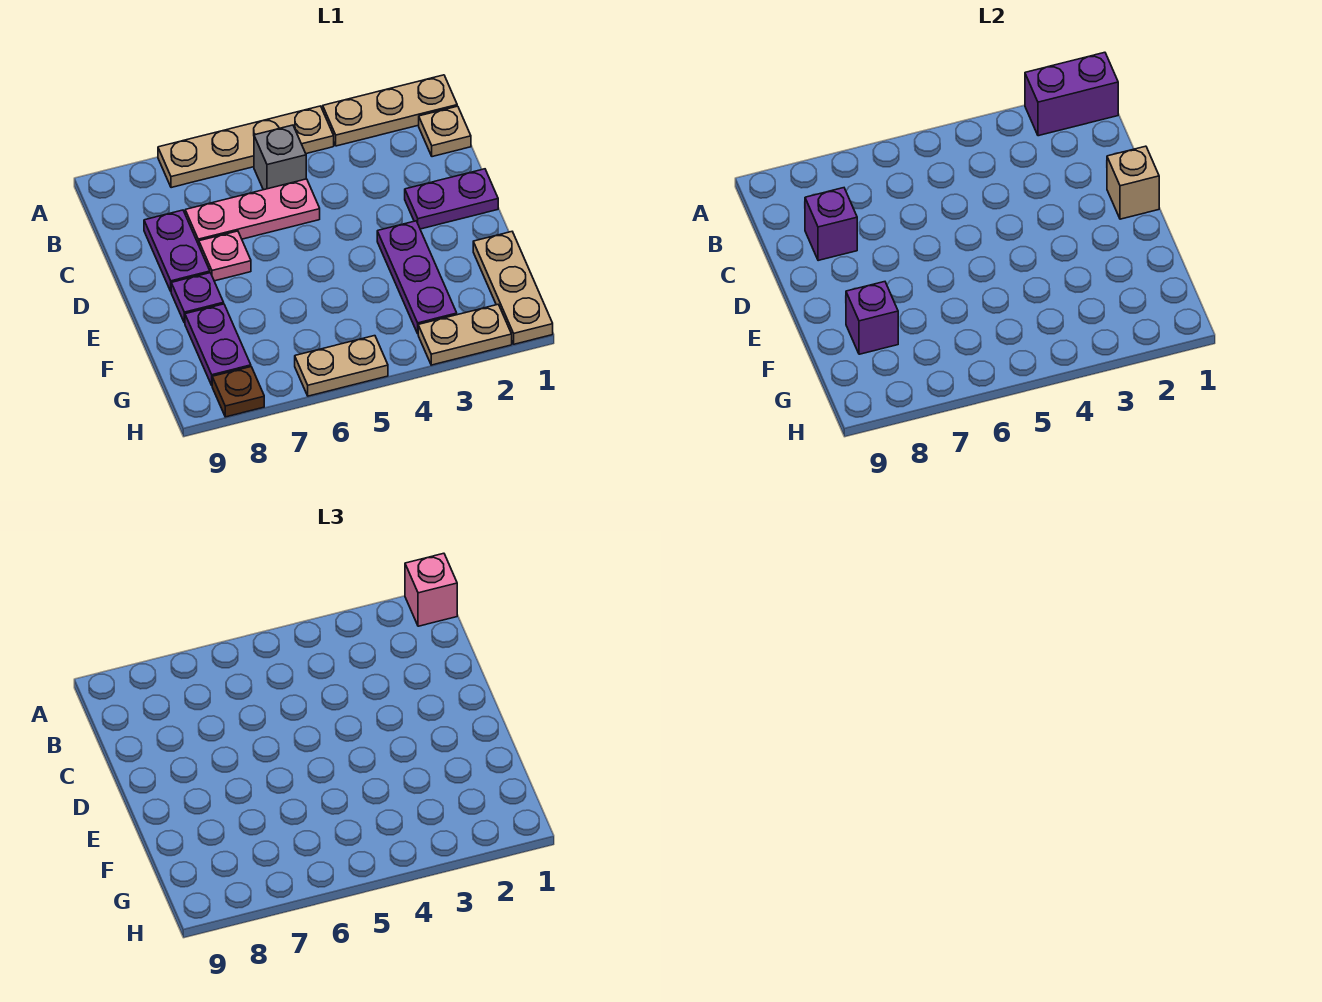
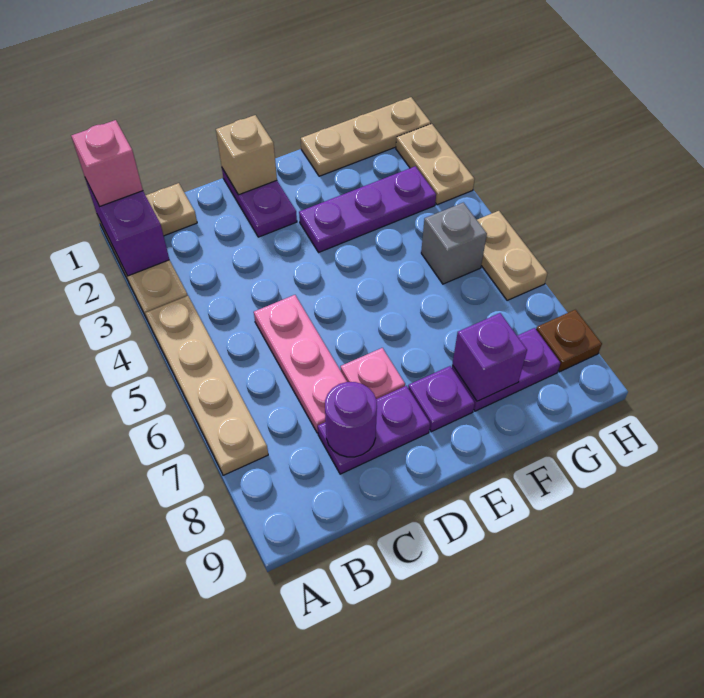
grey brick B5 level 1 -> grey brick G5 level 1
purple brick C8 level 2 -> purple round brick C8 level 2

